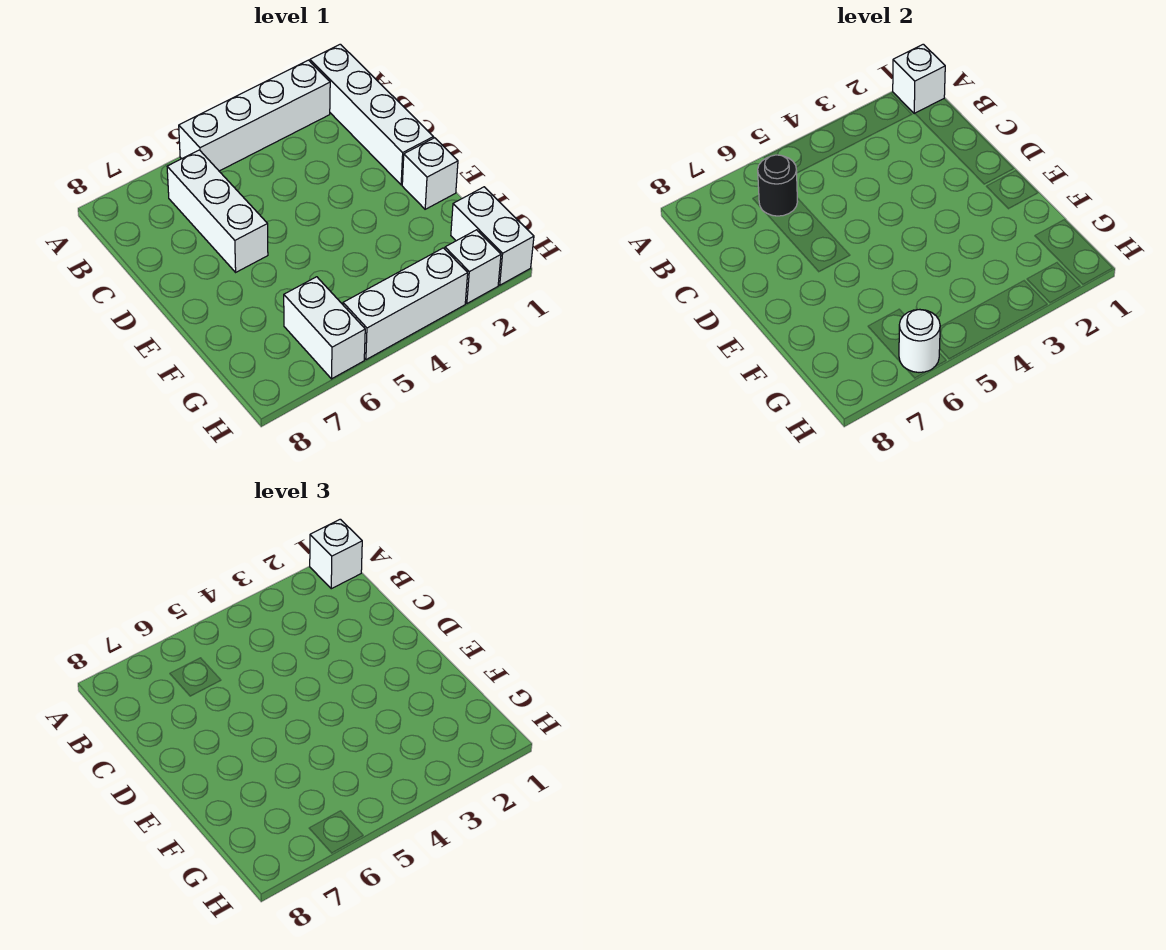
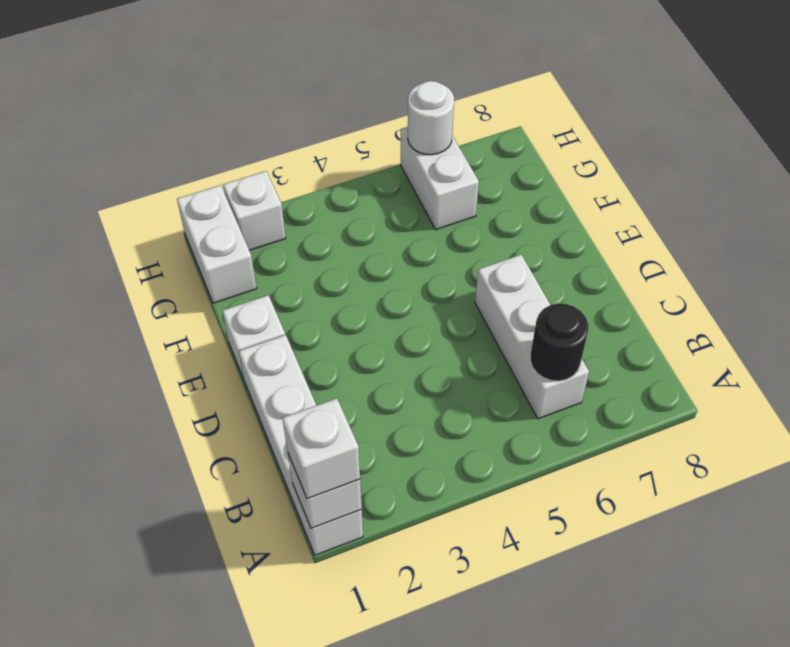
white brick A2:A5 level 1 -> none
white brick H3:H5 level 1 -> none

